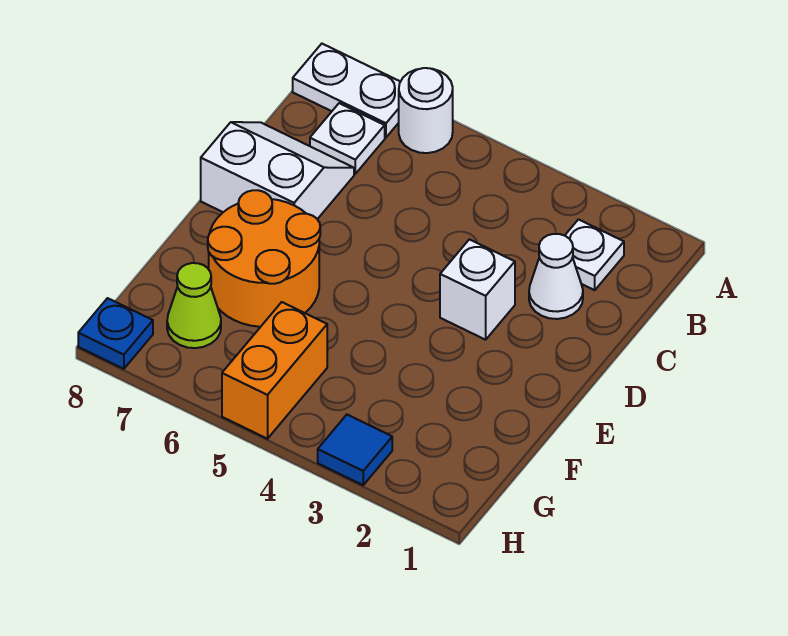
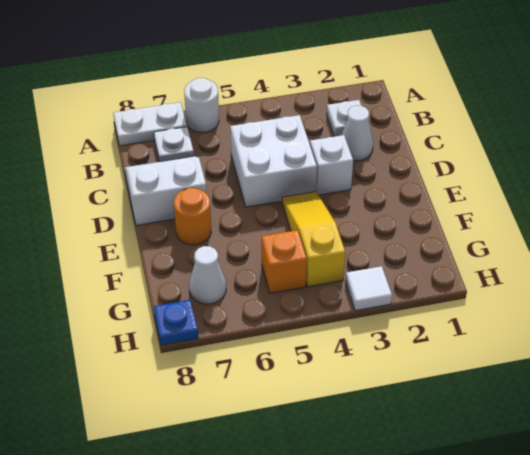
none -> white brick C4:D5 level 1
none -> yellow slope E4:G4 level 1 top G
orange round brick E6:F7 level 1 -> orange round brick E7 level 1
orange brick G5:H5 level 1 -> orange brick G5 level 1
lime cone G7 level 1 -> white cone G7 level 1
blue tile H3 level 1 -> white tile H3 level 1

